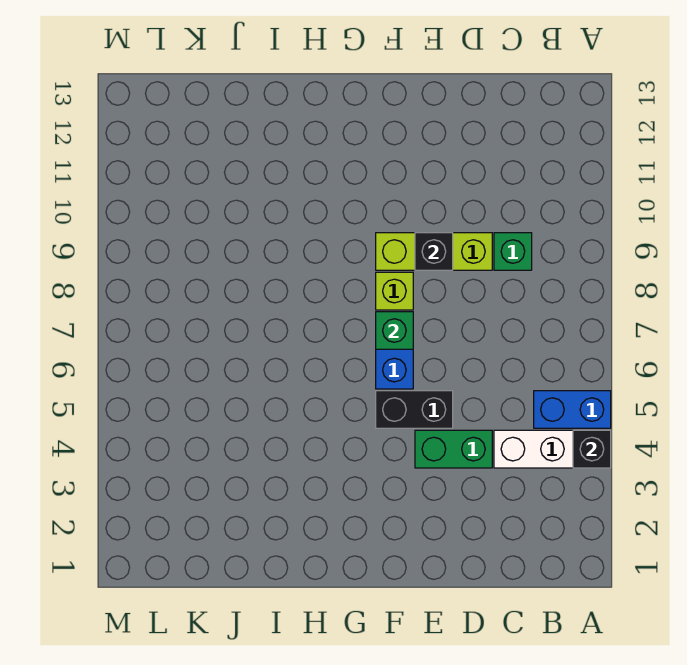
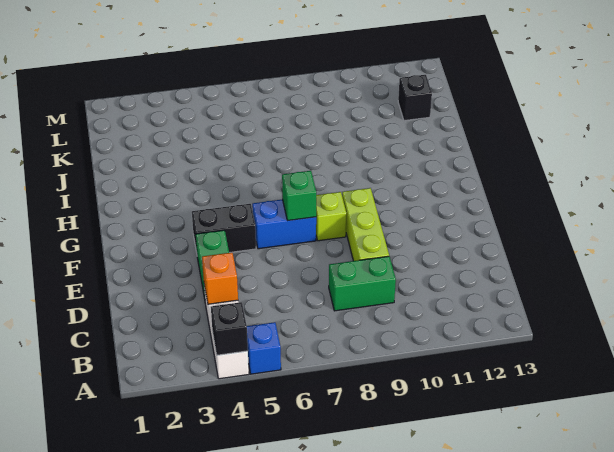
blue brick A5:B5 level 1 -> blue brick A5 level 1
none -> orange brick C4 level 2
green brick C9 level 1 -> green brick C8:C9 level 1
black brick E5:F5 level 1 -> black brick F4:F5 level 1
black brick E9 level 2 -> black brick K12 level 1

